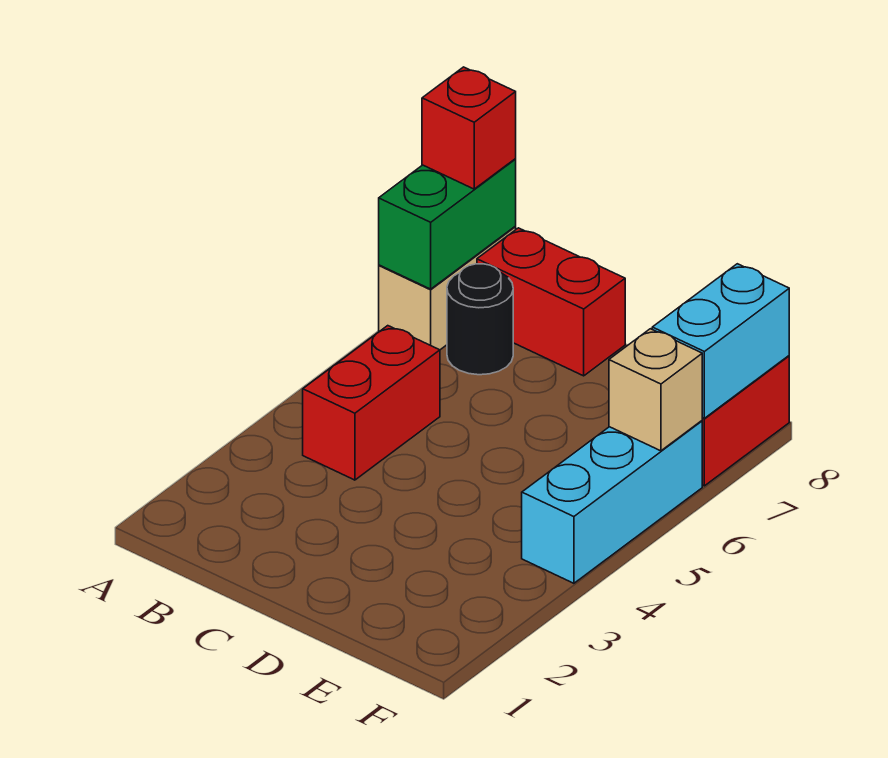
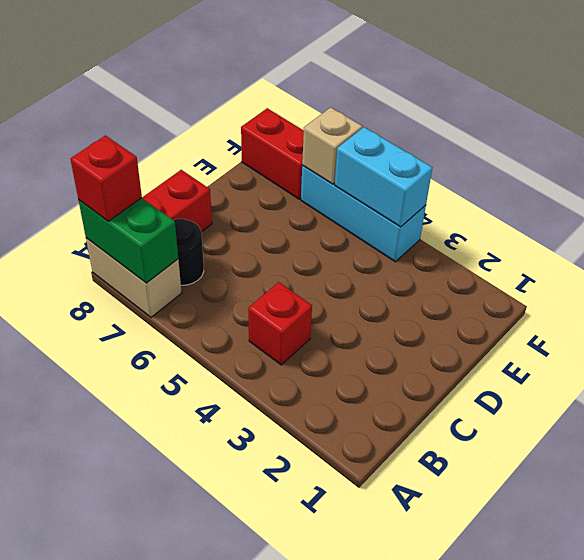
red brick B4:B5 level 1 -> red brick B4 level 1
cyan brick F7:F8 level 2 -> cyan brick F4:F5 level 2

